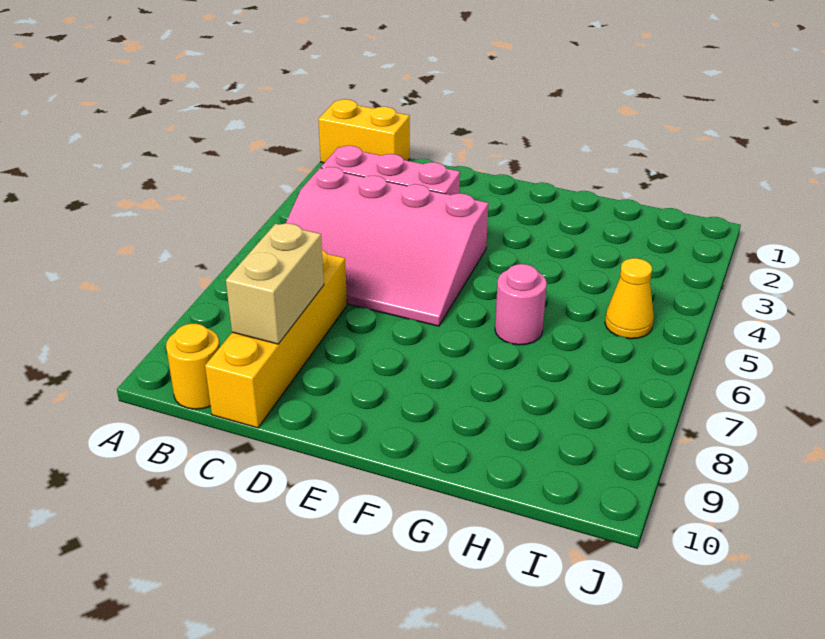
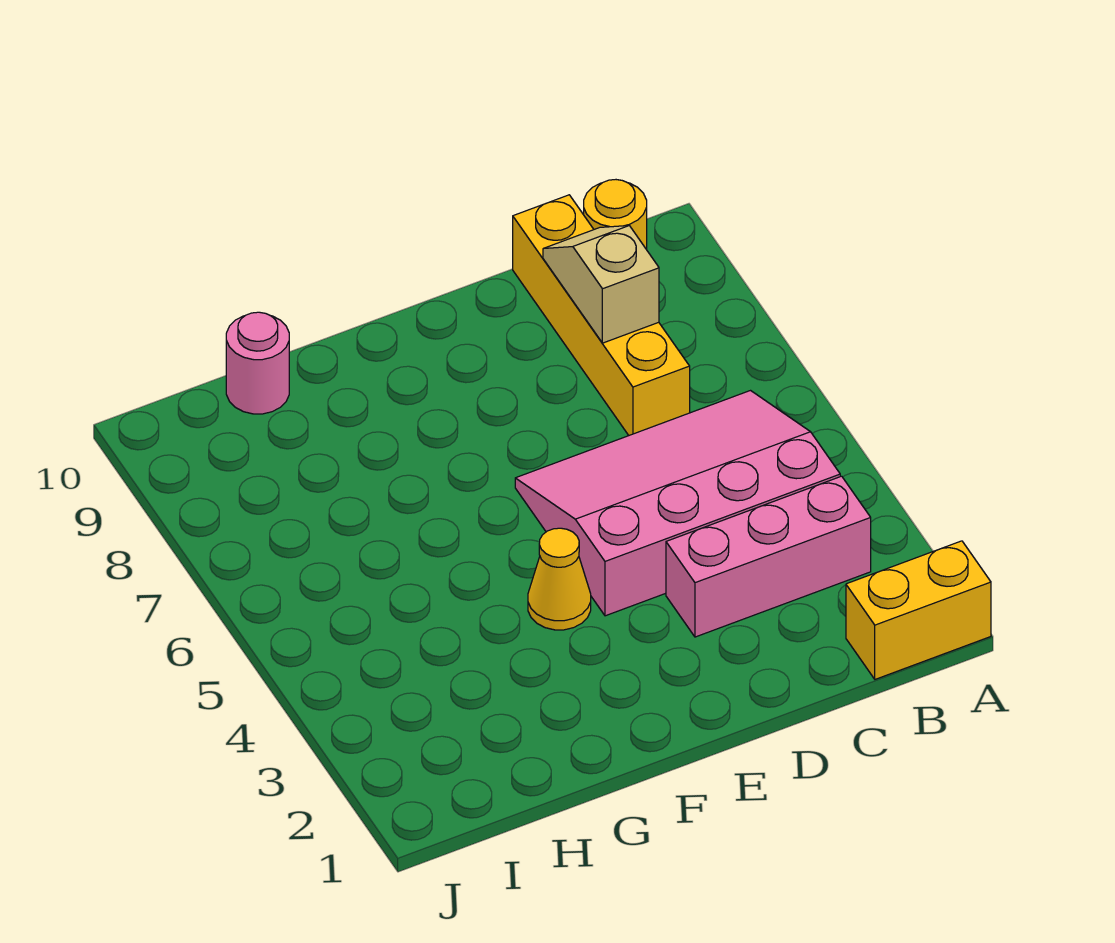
tan brick C8:C9 level 2 -> tan slope C8:C9 level 2 top 8
pink round brick G6 level 1 -> pink round brick H10 level 1
yellow cone I5 level 1 -> yellow cone F4 level 1

